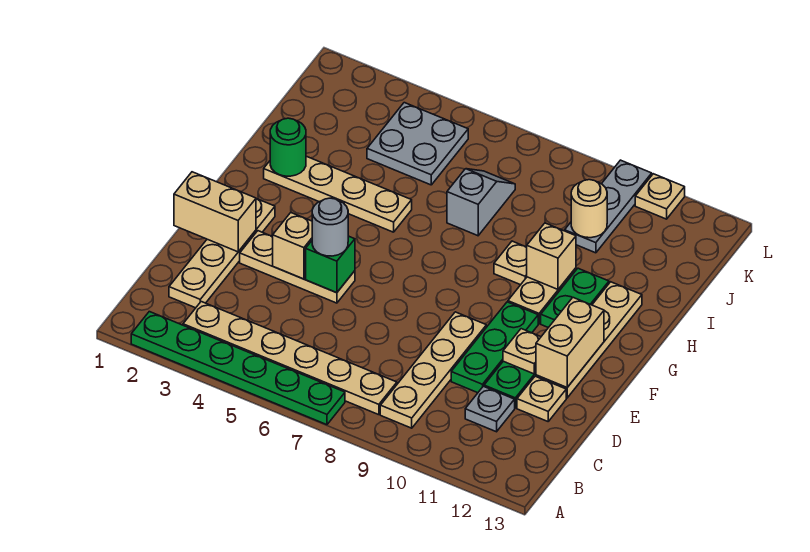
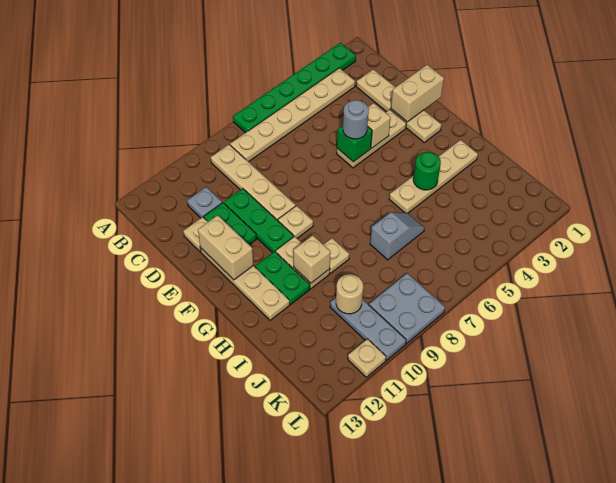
tan plate E11 level 2 -> tan plate F9 level 1
green round brick H2 level 2 -> green round brick H4 level 2
grey slope I7:J7 level 1 top I -> grey slope I6:I7 level 1 top 7
grey plate J4:K5 level 1 -> grey plate K8:L9 level 1

